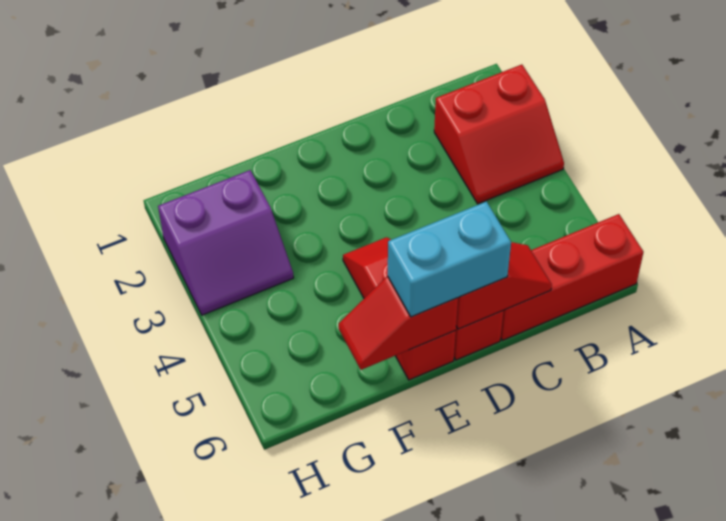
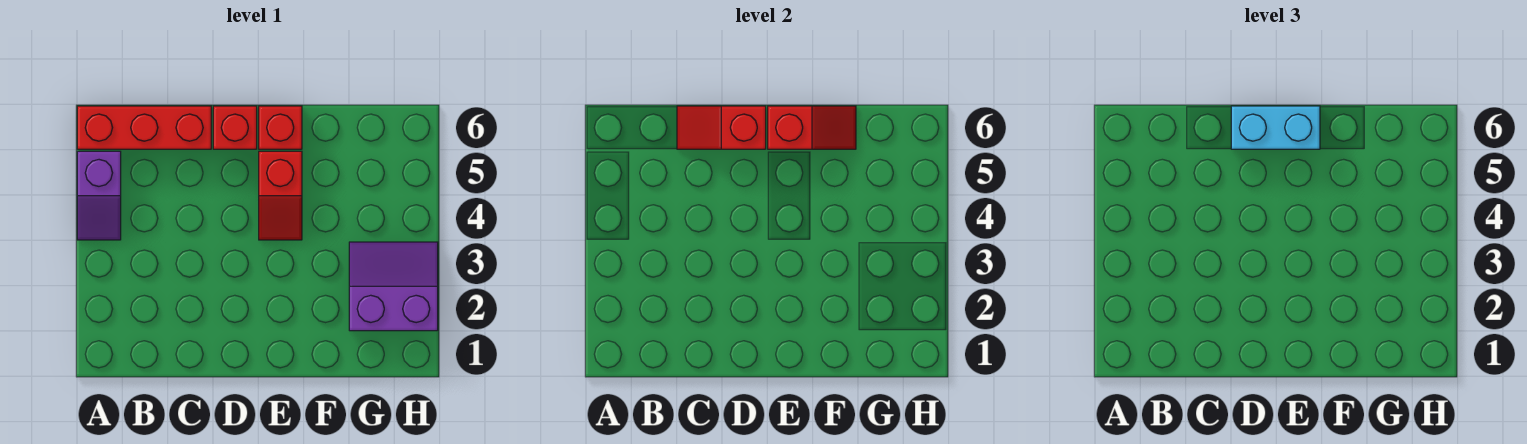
red slope A2:B3 level 1 top 2 -> none
none -> purple slope A4:A5 level 1 top 5

